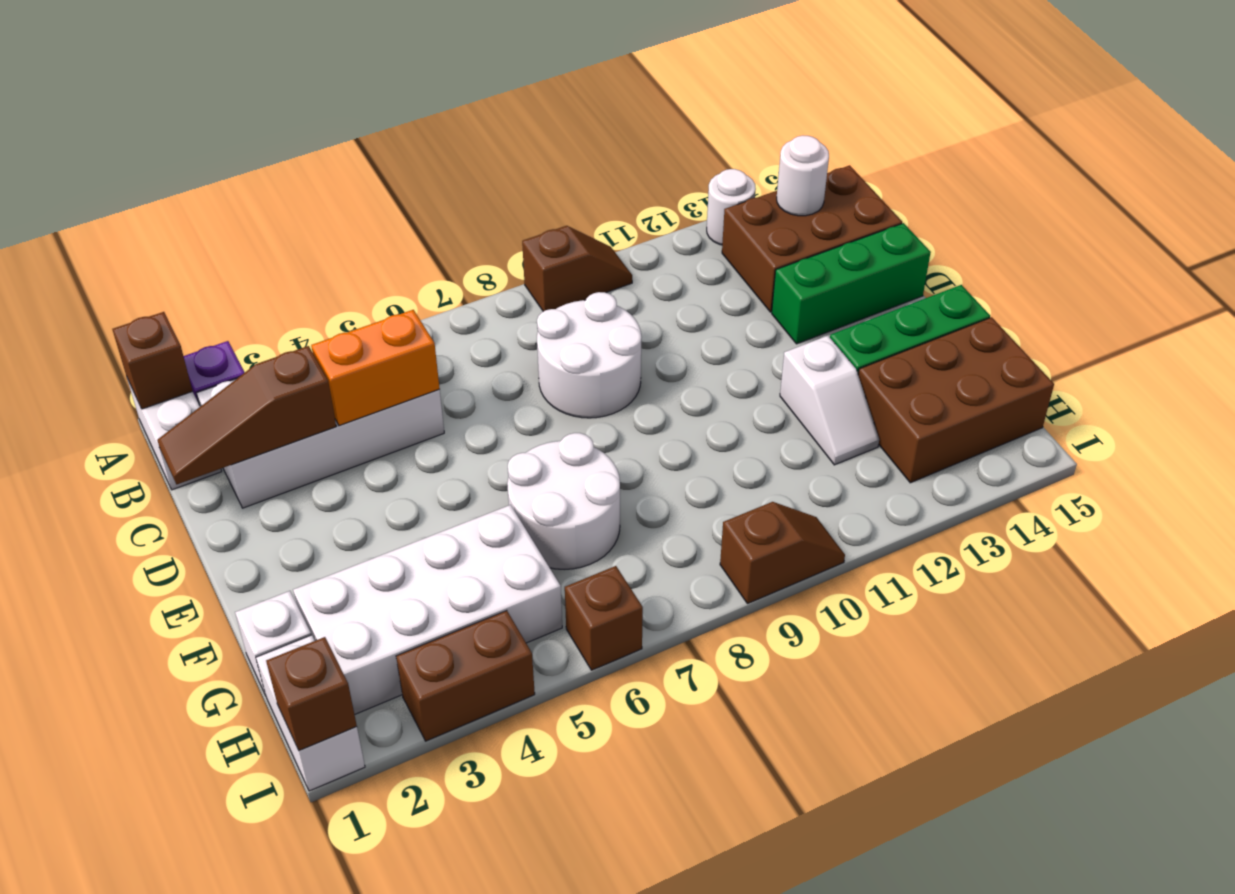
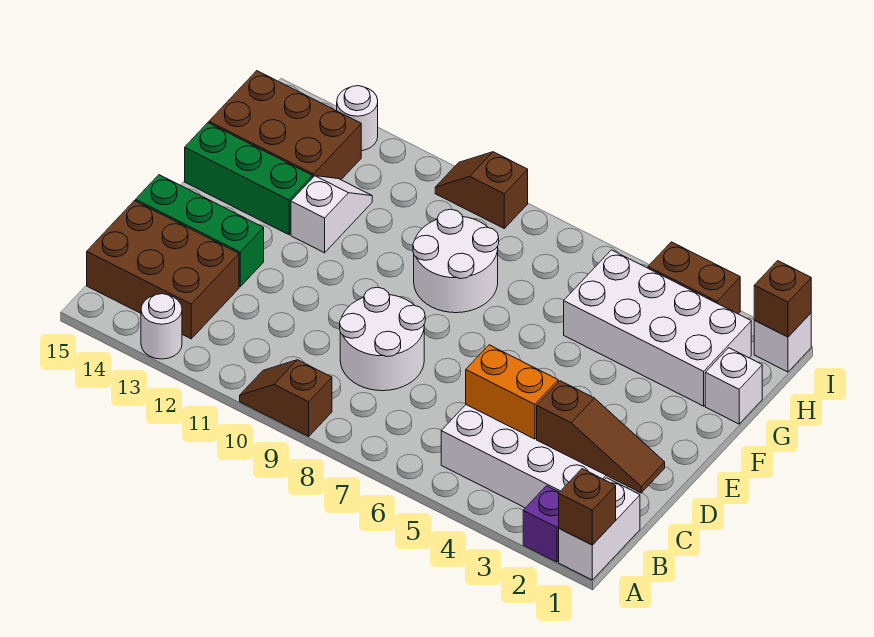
white round brick B14 level 2 -> white round brick I13 level 1
white round brick F6:G7 level 1 -> white round brick F8:G9 level 1
white brick H1:I1 level 1 -> white brick I1 level 1
brown brick I6 level 1 -> none

